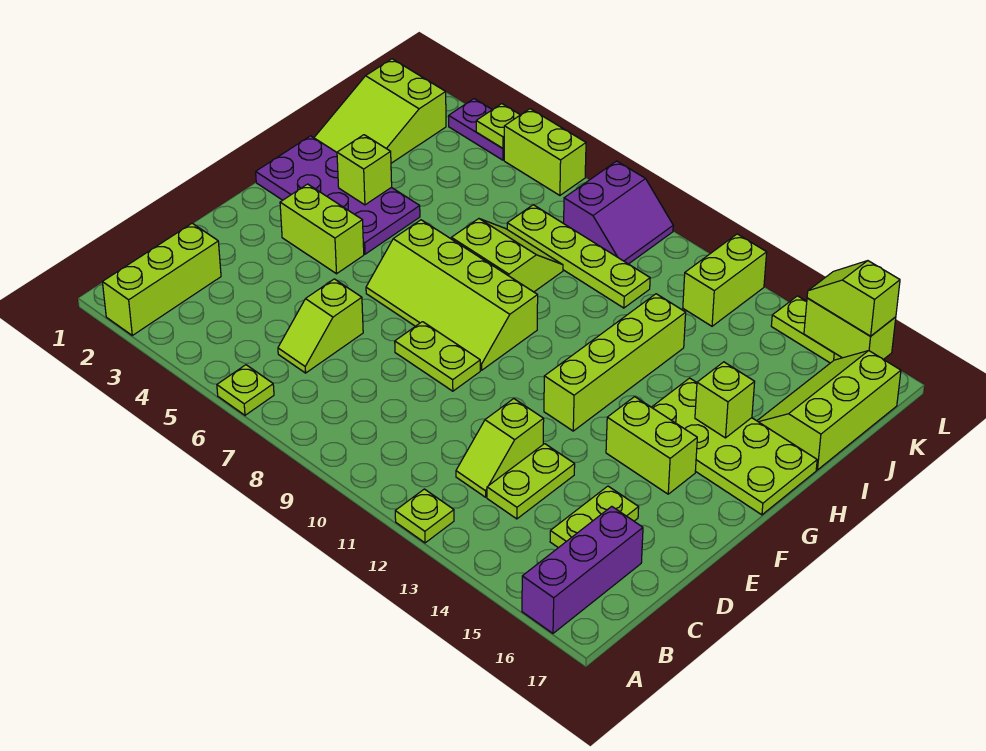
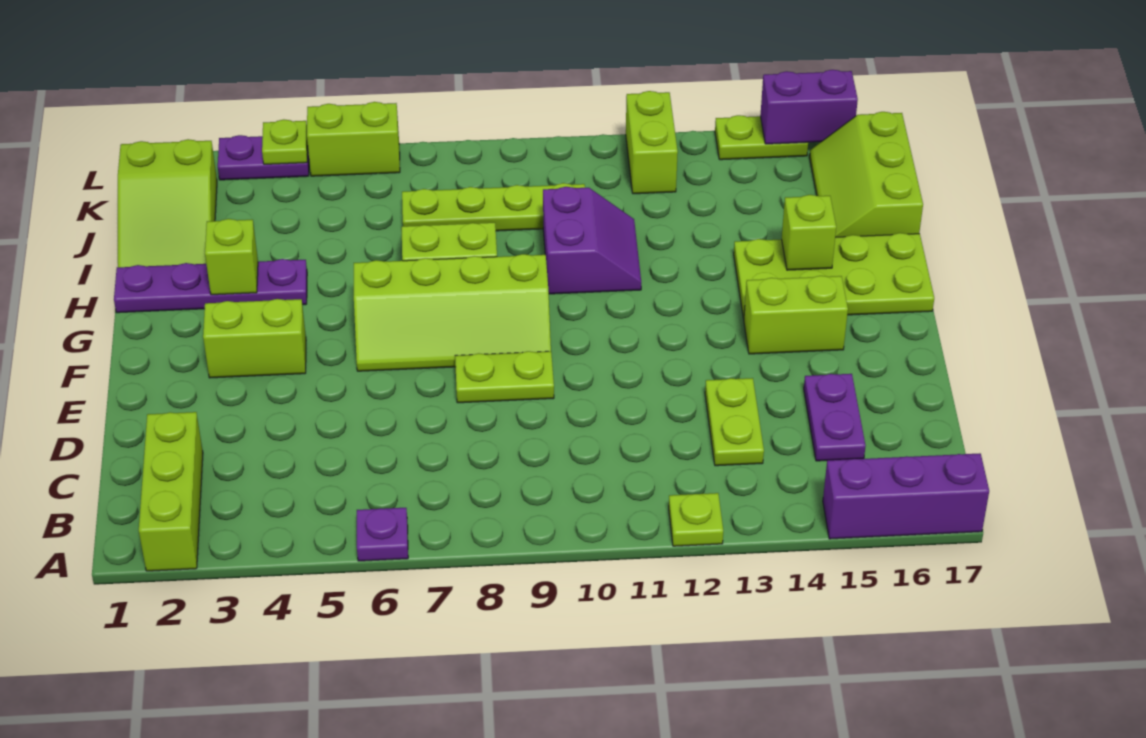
lime plate A6 level 1 -> purple plate A6 level 1
purple brick A16:C16 level 1 -> purple brick A15:A17 level 1
lime slope C6:D6 level 1 top D -> none
lime slope C12:D12 level 1 top D -> none
lime plate C15:D15 level 1 -> purple plate C15:D15 level 1
lime brick F12:I12 level 1 -> none
purple plate G1:H4 level 1 -> purple plate H1:H4 level 1
purple slope K8:L9 level 1 top 8 -> purple slope H10:I11 level 1 top 10
lime brick L15:L16 level 2 -> purple brick L15:L16 level 2
lime slope L15:L16 level 3 top 16 -> none

